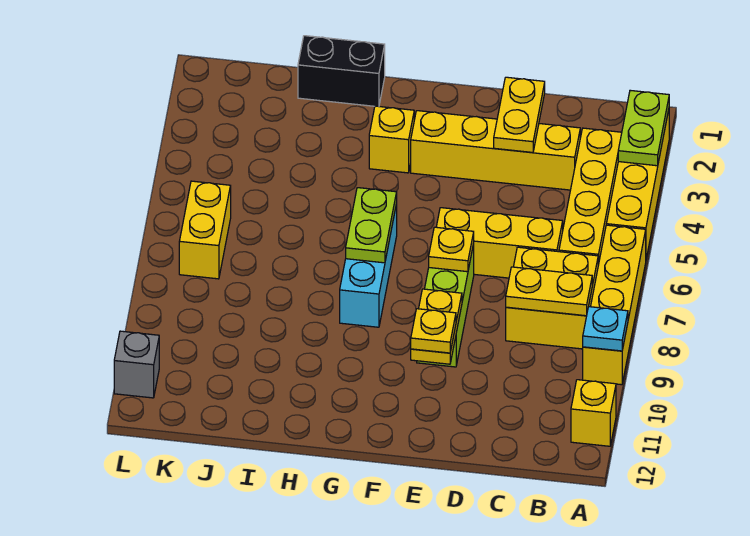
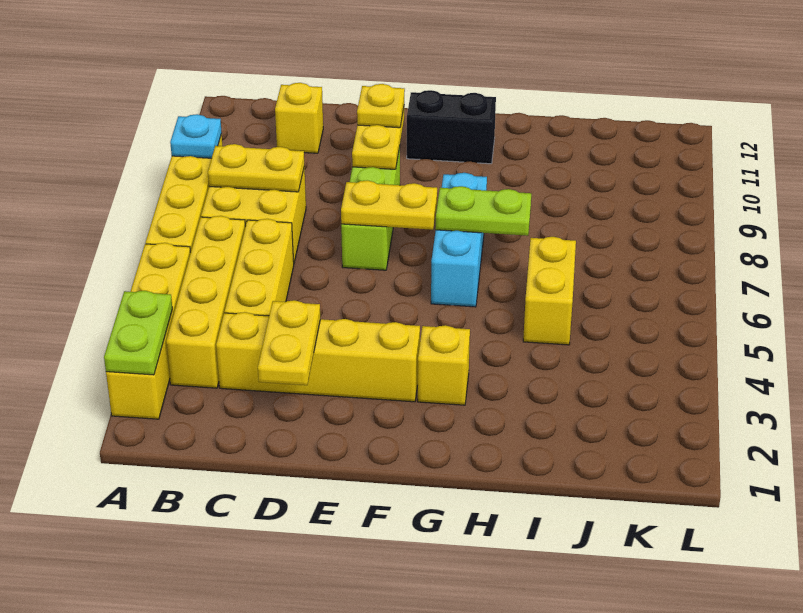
yellow brick A11 level 1 -> yellow brick C11 level 1
yellow brick C6:E6 level 1 -> yellow brick C4:C6 level 1
yellow plate E7 level 2 -> yellow plate E7:F7 level 2
lime plate G6:G7 level 2 -> lime plate G7:H7 level 2
black brick H1:I1 level 1 -> black brick F11:G11 level 1
yellow brick K6:K7 level 1 -> yellow brick I5:I6 level 1
grey brick L11 level 1 -> none

